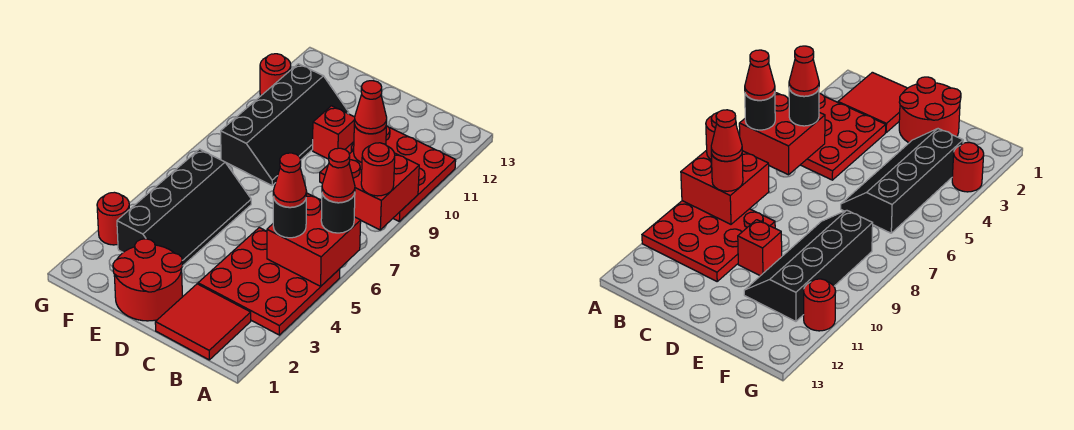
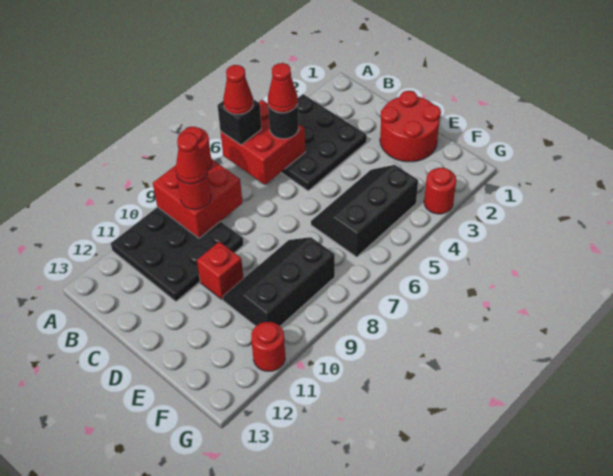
red plate A3:C5 level 1 -> black plate A3:C5 level 1
black round brick A6 level 3 -> black brick A6 level 3
red plate A9:C11 level 1 -> black plate A9:C11 level 1
red tile B1:C2 level 1 -> none
black slope E3:F6 level 1 top F -> black slope E4:F6 level 1 top F
black slope E8:F11 level 1 top F -> black slope E8:F10 level 1 top F

